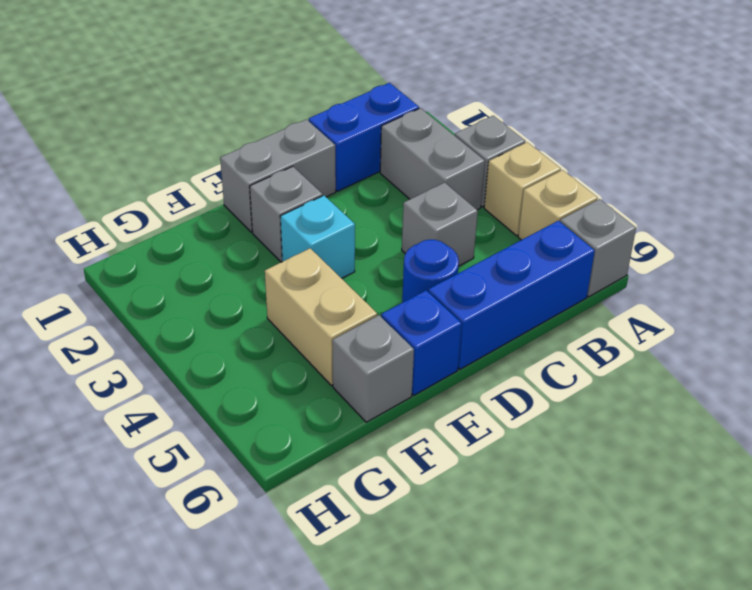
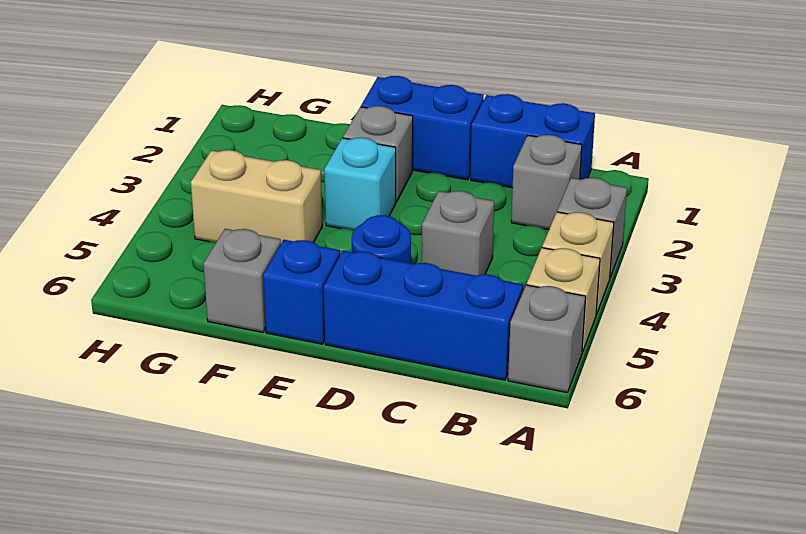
grey brick B2:B3 level 1 -> grey brick B2 level 1
grey brick D1:E1 level 1 -> blue brick D1:E1 level 1
tan brick F4:F5 level 1 -> tan brick F4:G4 level 1

